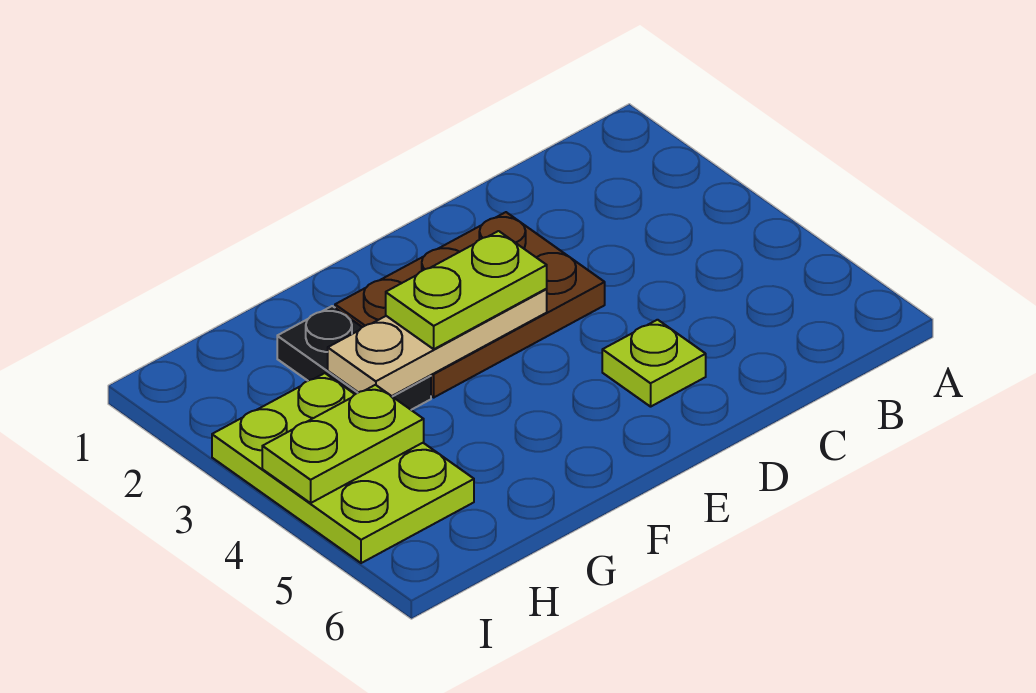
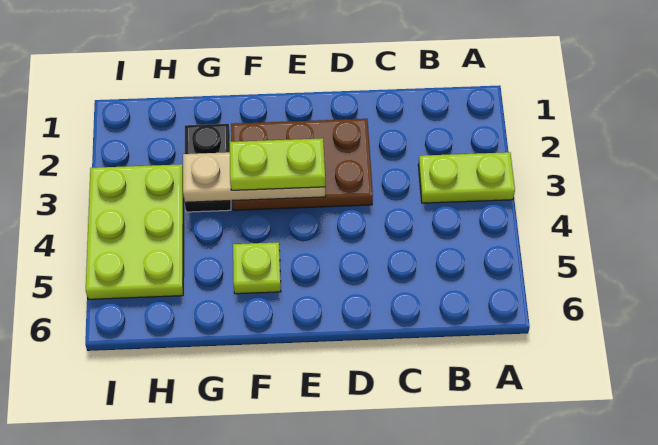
lime plate D5 level 1 -> lime plate F5 level 1
lime plate H4:I4 level 2 -> lime plate A3:B3 level 1

